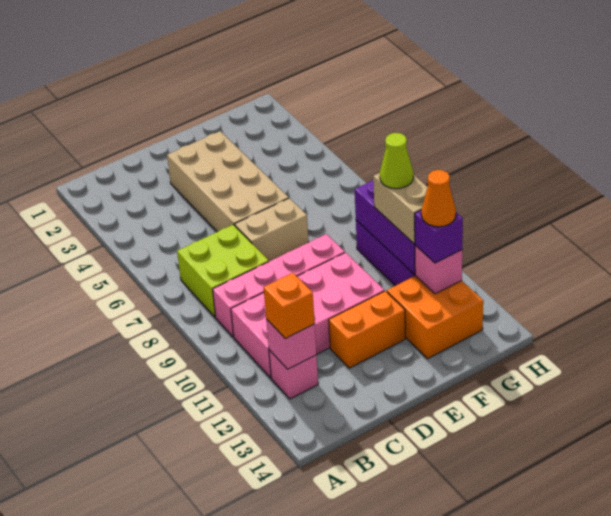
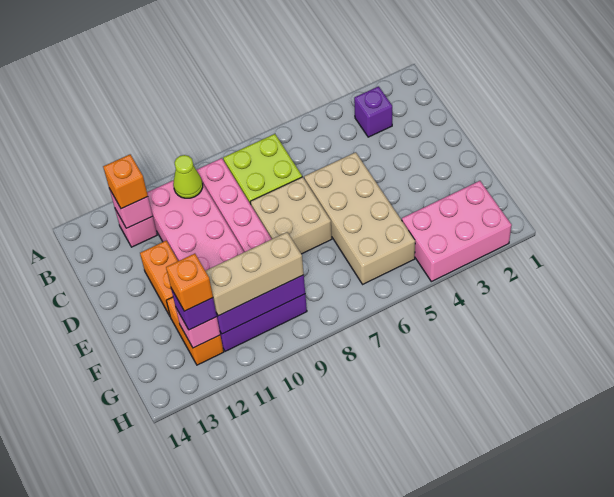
none -> purple brick B3 level 1
tan brick D3:E6 level 1 -> tan brick D5:G6 level 1
tan brick D7:E7 level 1 -> tan brick D7:E8 level 1
orange brick F12:G13 level 1 -> orange brick F12:G12 level 1
none -> pink brick G2:H4 level 1
tan brick G10:G11 level 3 -> tan brick G9:G11 level 3
lime cone G10 level 4 -> lime cone B10 level 2
orange cone G12 level 4 -> orange brick G12 level 4

